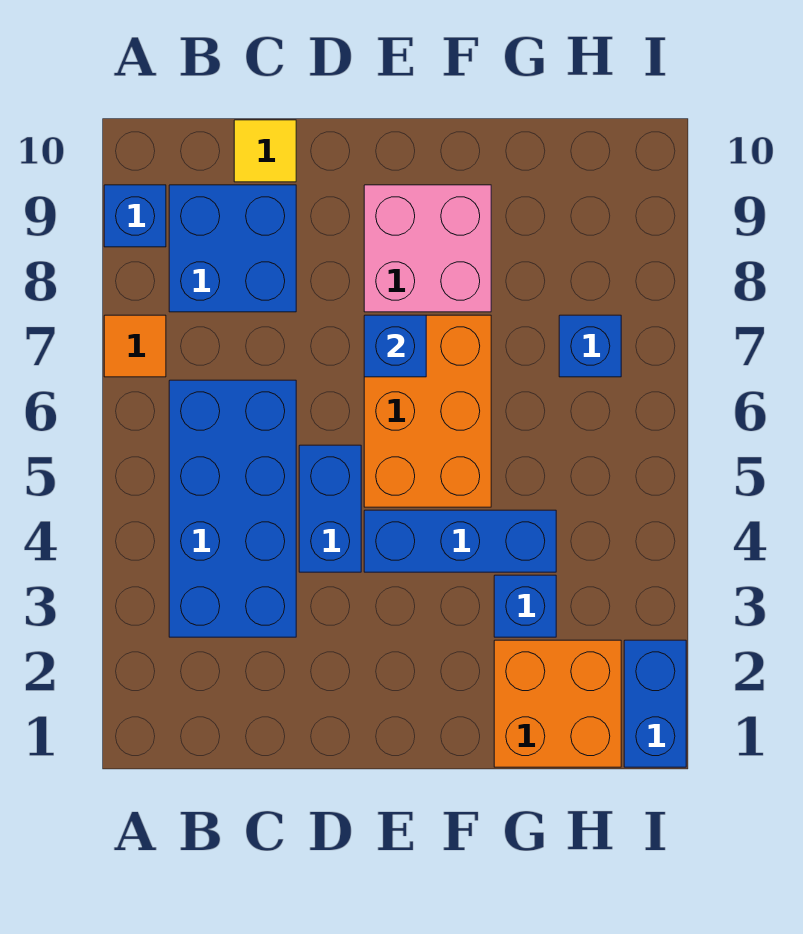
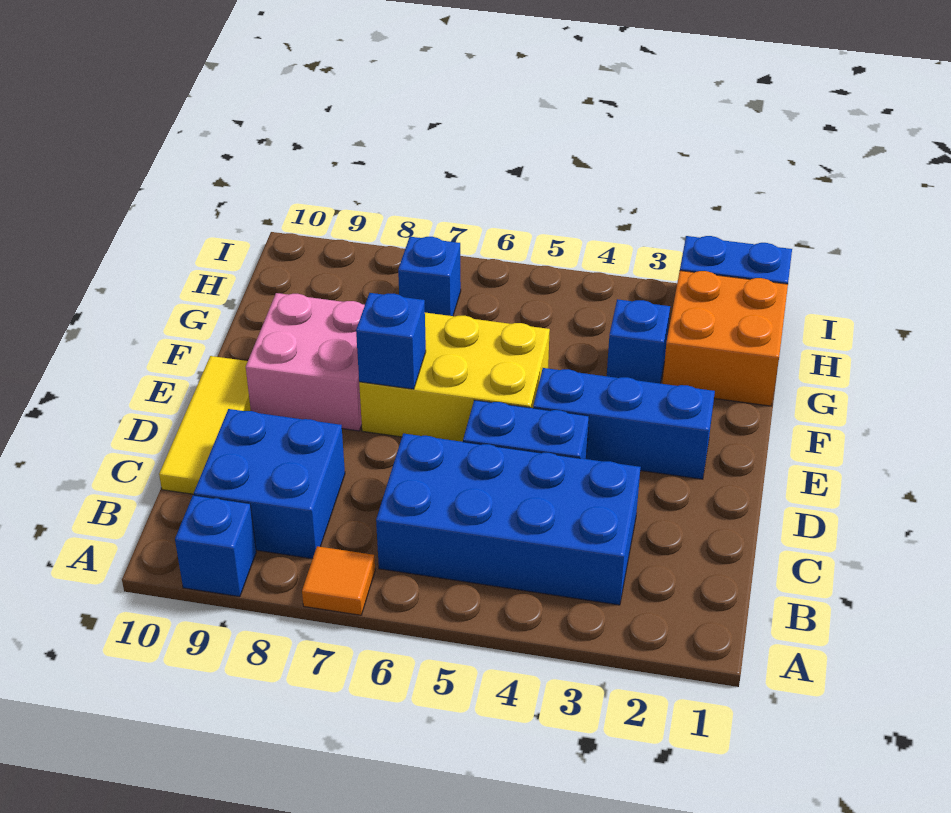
yellow tile C10 level 1 -> yellow tile C10:E10 level 1
blue brick E4:G4 level 1 -> blue brick E2:E4 level 1
orange brick E5:F7 level 1 -> yellow brick E5:F7 level 1

